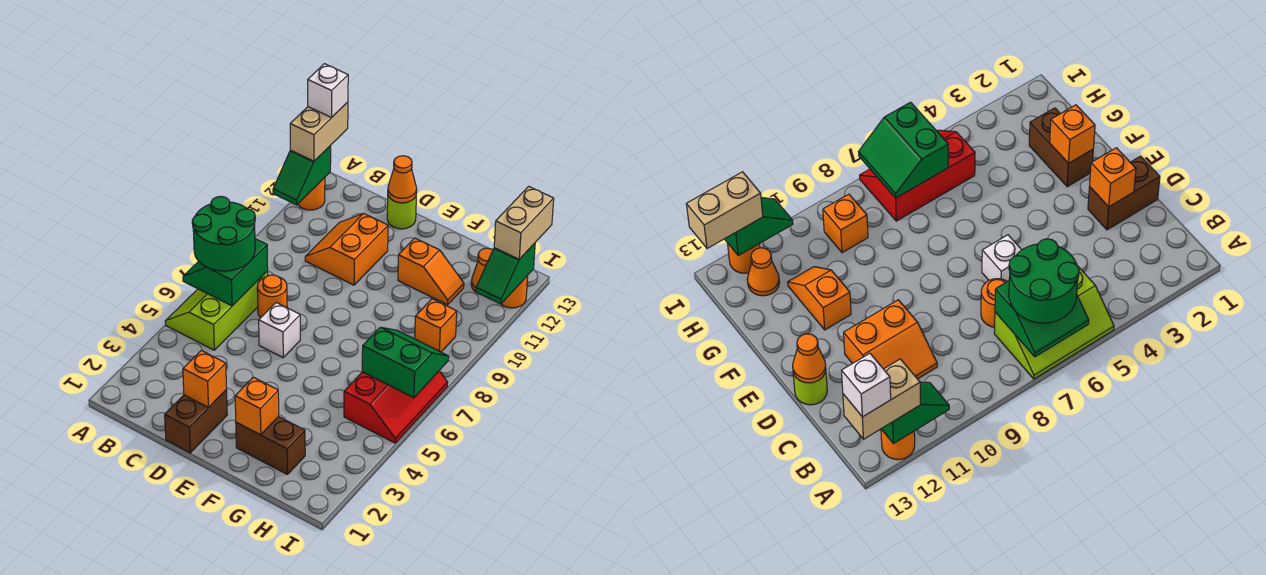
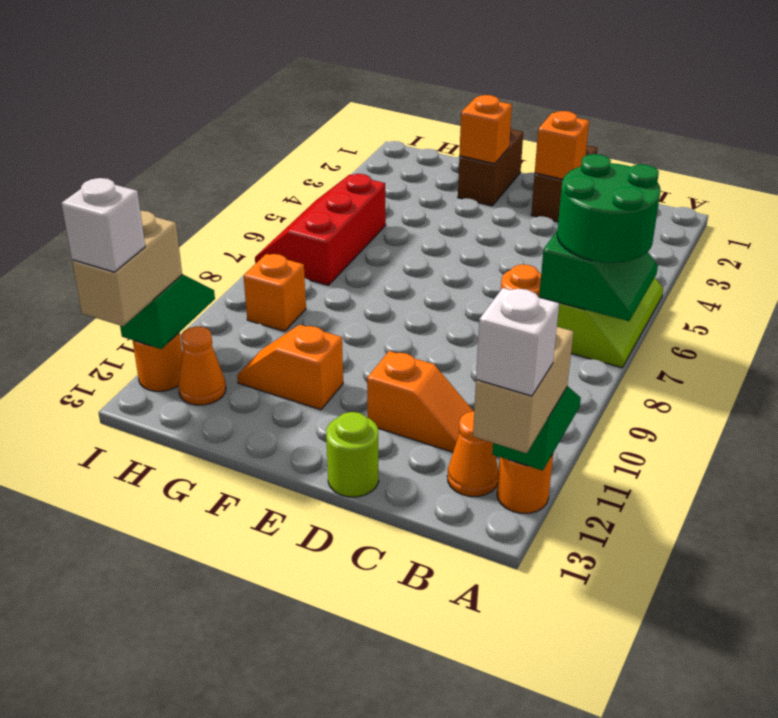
orange slope C10:D11 level 1 top D -> orange slope C11:D11 level 1 top D
white brick D6 level 1 -> white brick I13 level 4
orange cone D13 level 2 -> orange cone B12 level 1
brown brick F2:G2 level 1 -> brown brick F1:F2 level 1
green slope H6:I7 level 2 top 6 -> none

